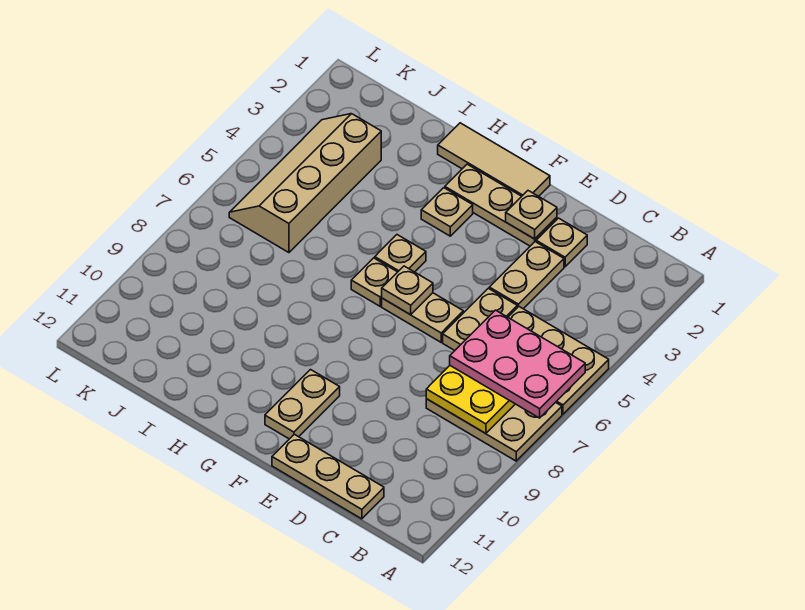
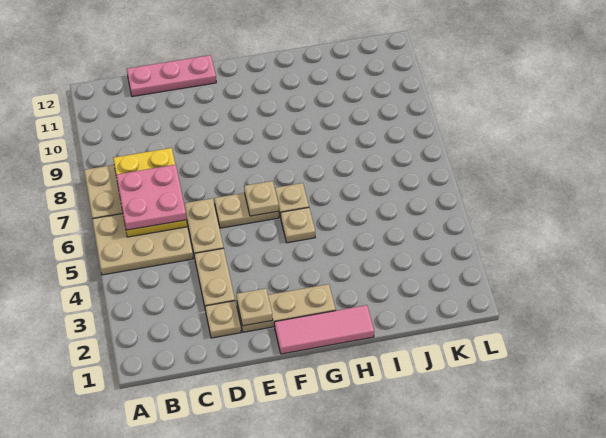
pink plate A6:C7 level 3 -> pink plate B6:C7 level 3
tan plate C12:E12 level 1 -> pink plate C12:E12 level 1
tan tile F1:H1 level 1 -> pink tile F1:H1 level 1
tan plate F10:F11 level 1 -> none
tan plate G3 level 1 -> none
tan slope J3:K6 level 1 top J -> none

